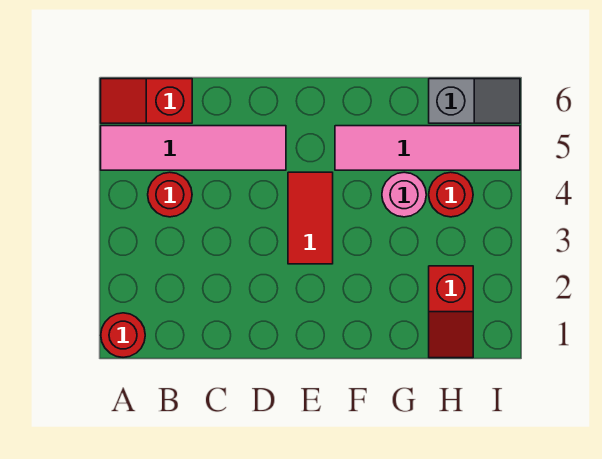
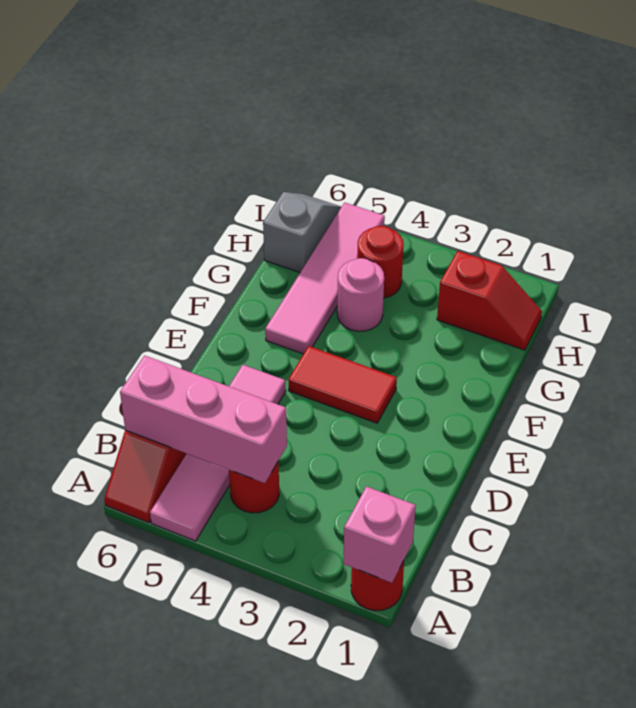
none -> pink brick A1 level 2
none -> pink brick B4:B6 level 2

